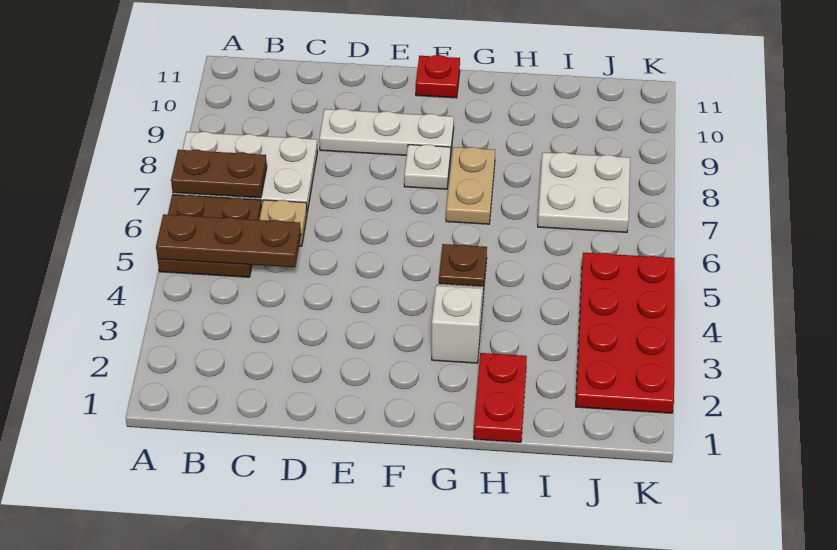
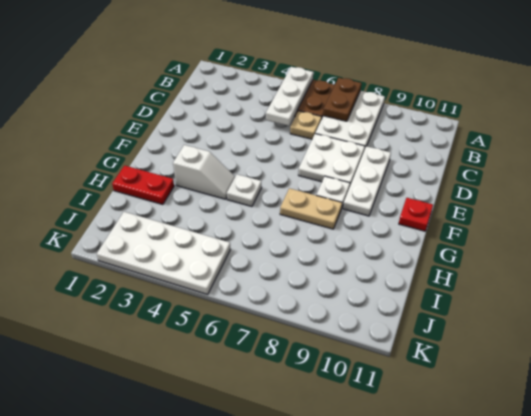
brown plate A5:C5 level 2 -> white plate A5:C5 level 2
brown plate G5 level 1 -> white plate G5 level 1
white plate I7:J8 level 1 -> white plate D7:E8 level 1
red plate J2:K5 level 1 -> white plate J2:K5 level 1

